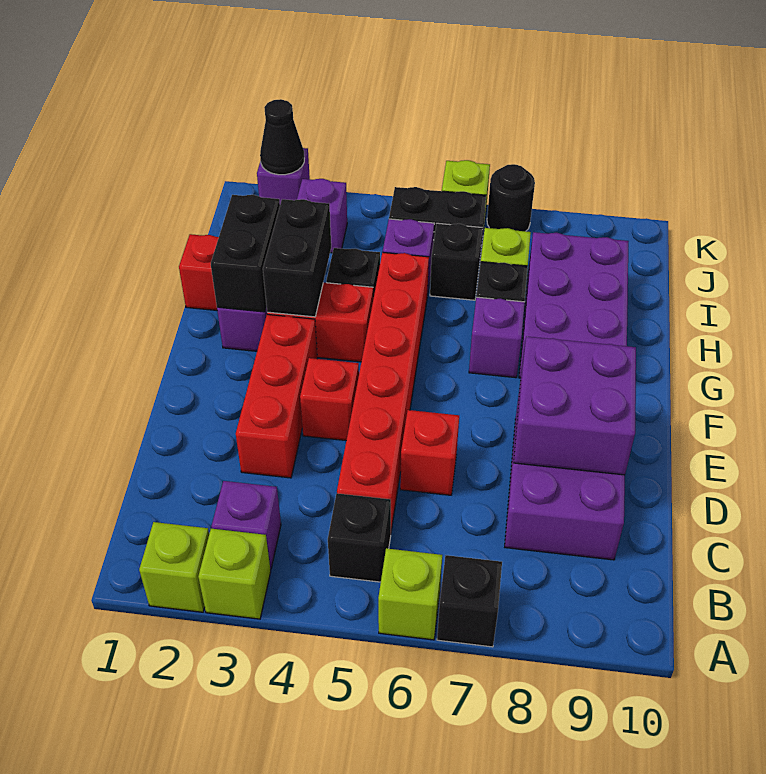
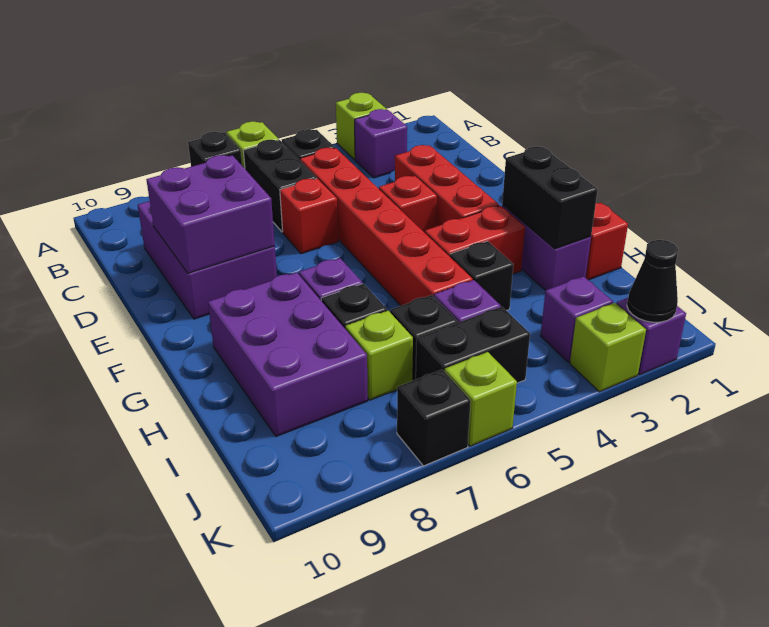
lime brick A2 level 1 -> lime brick K3 level 1
black brick G3:H3 level 2 -> black brick B6:C6 level 1
black round brick K7 level 1 -> black brick K7 level 1

